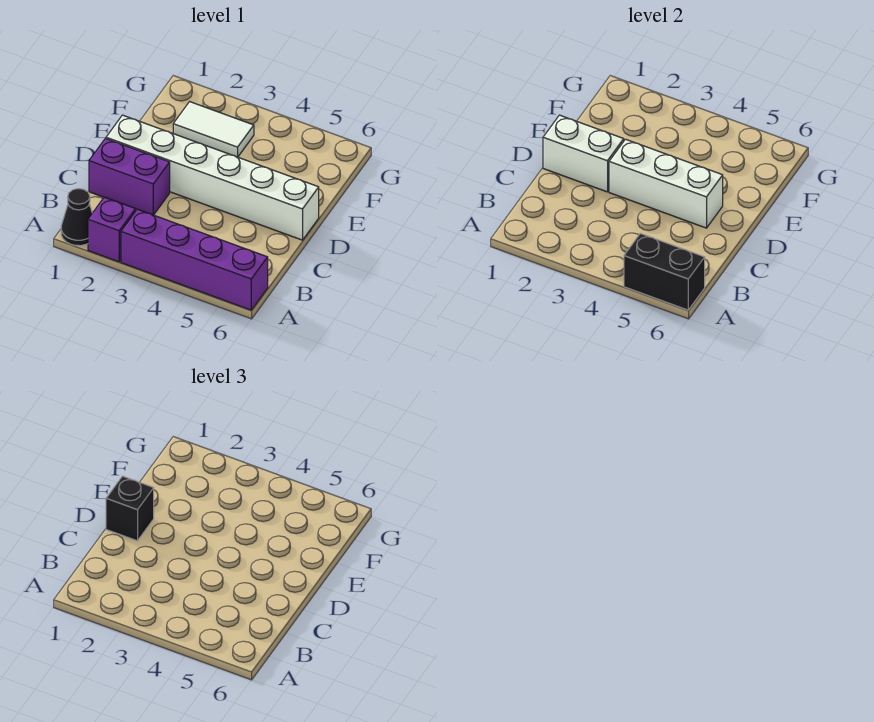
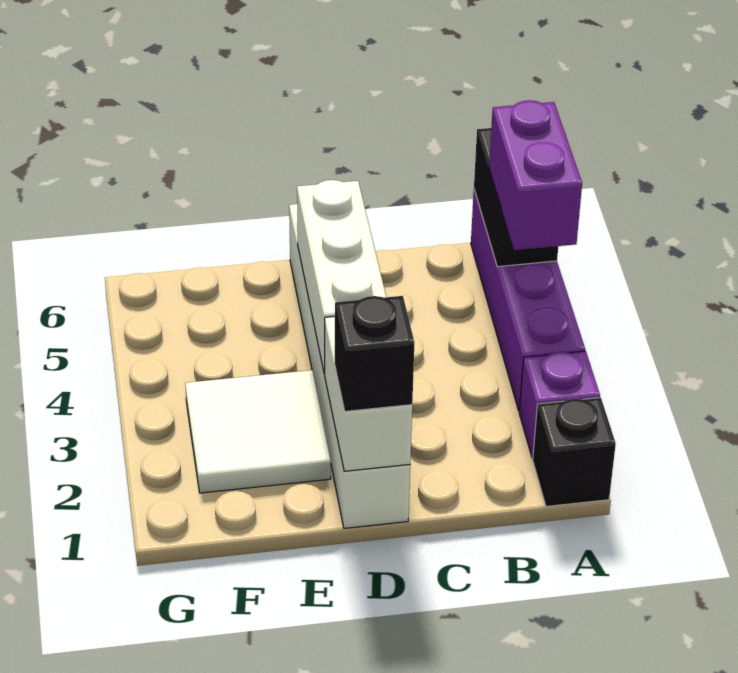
black cone A1 level 1 -> black brick A1 level 1
purple brick C1:C2 level 1 -> purple brick A4:A5 level 3
white tile F2:F3 level 1 -> white tile E2:F3 level 1

